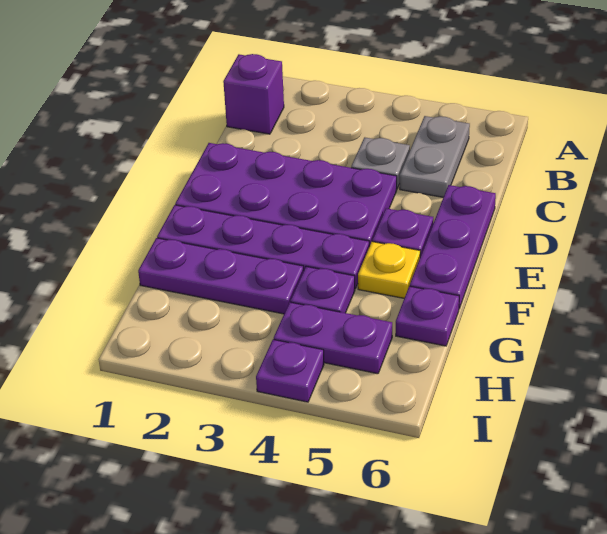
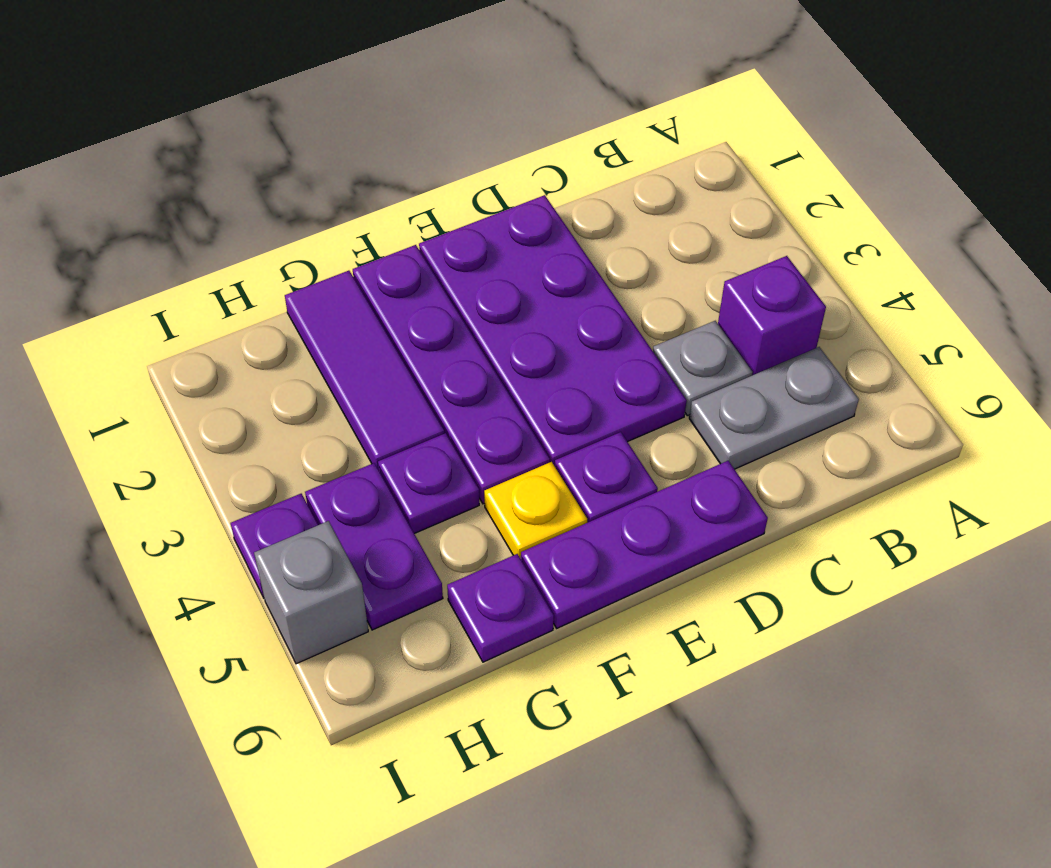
purple brick B1 level 1 -> purple brick B4 level 1
purple plate G1:G3 level 1 -> purple tile G1:G3 level 1
none -> grey brick I5 level 1

